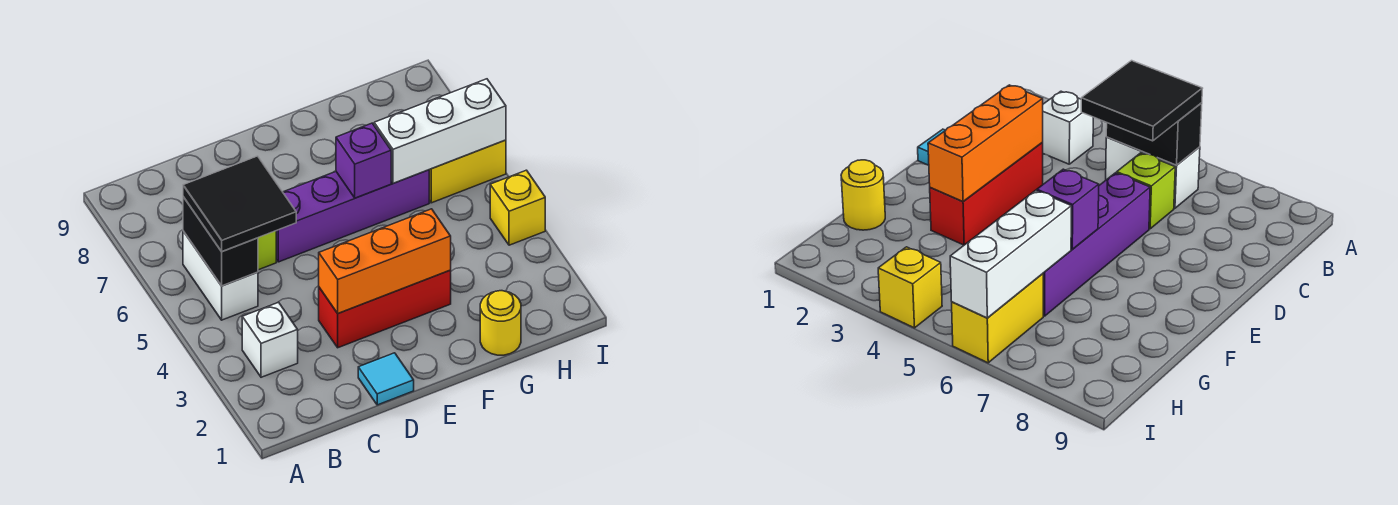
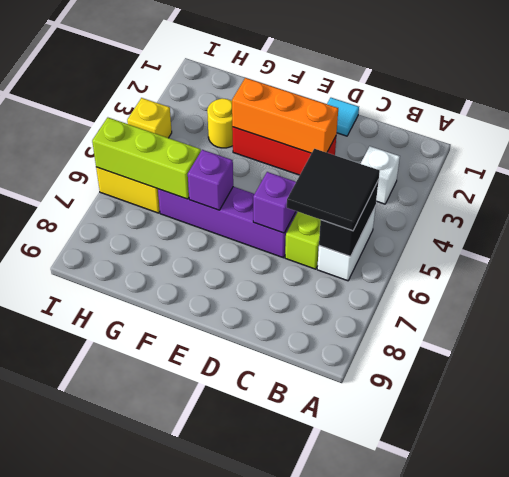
none -> purple brick D6 level 2
yellow round brick G1 level 1 -> yellow round brick G3 level 1
white brick G6:I6 level 2 -> lime brick G6:I6 level 2

